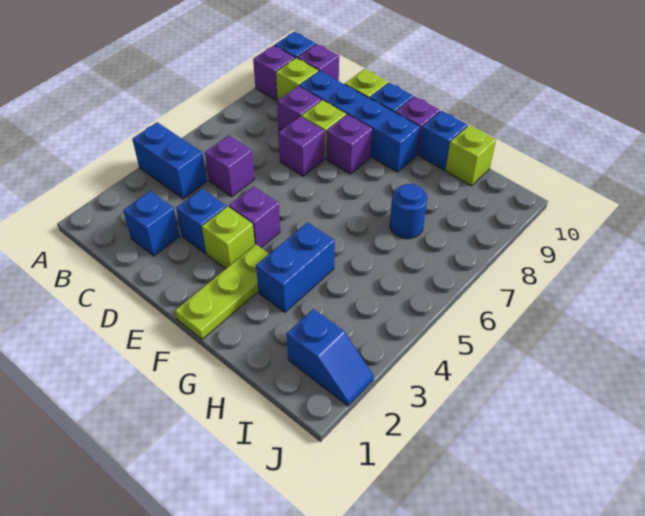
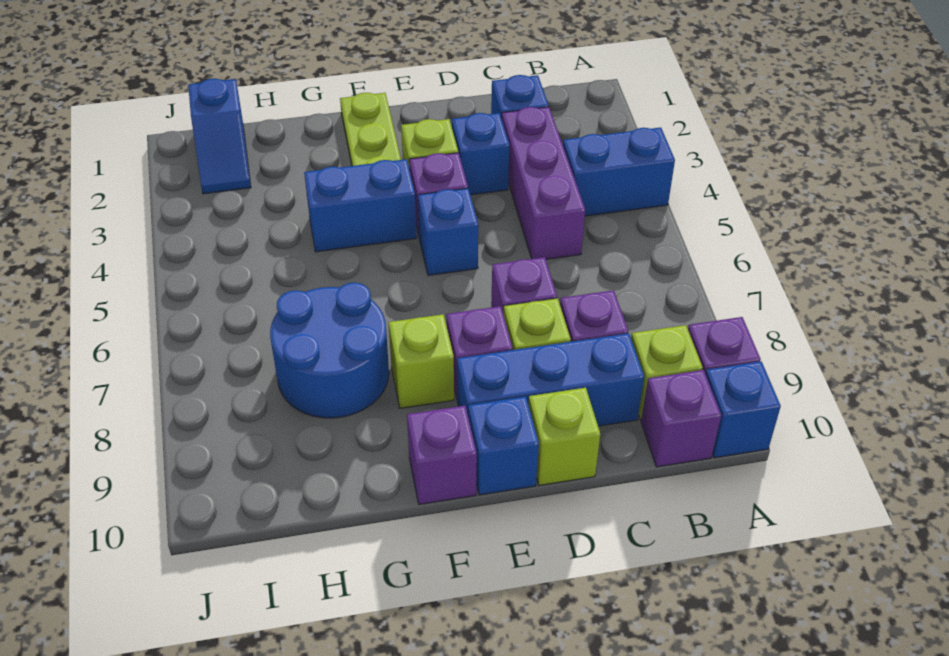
purple brick C5 level 1 -> purple brick C3:C5 level 1
blue brick C9:F9 level 1 -> blue brick C9:E9 level 1
blue brick G3:G4 level 1 -> blue brick F4:G4 level 1
blue brick G10 level 1 -> blue brick E5 level 1
blue round brick H7 level 1 -> blue round brick G7:H8 level 1
lime brick H10 level 1 -> lime brick F8 level 1
blue slope I2:J2 level 1 top I -> blue slope I1:I2 level 1 top 1

